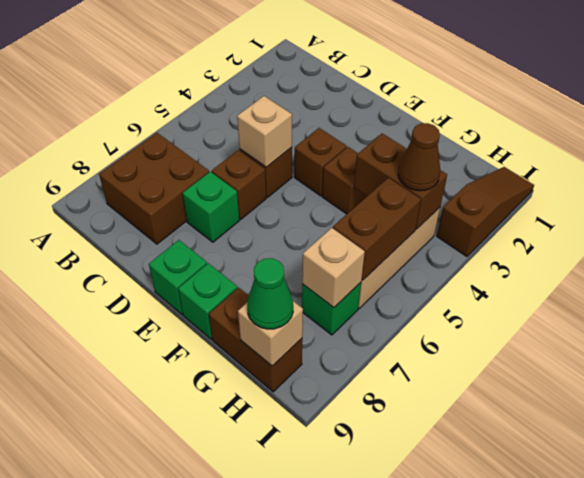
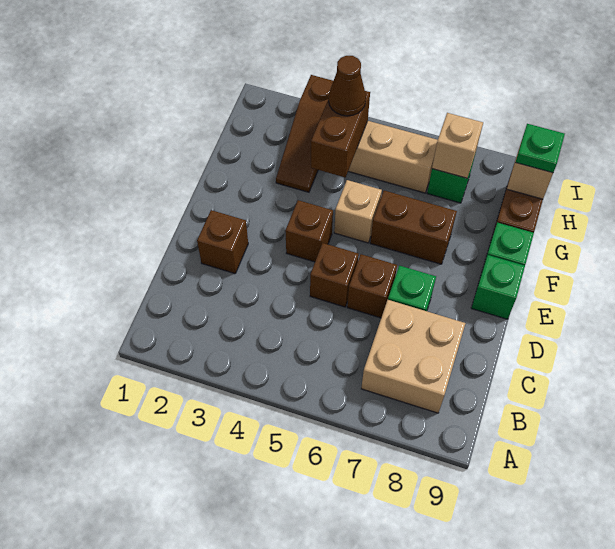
brown brick B7:C8 level 1 -> tan brick B7:C8 level 1
tan brick D5 level 2 -> tan brick F5 level 1
brown brick F4 level 1 -> brown brick D2 level 1
brown brick H5:H6 level 2 -> brown brick F6:F7 level 1
green cone H9 level 3 -> green plate H9 level 3
brown slope I1:I3 level 1 top 3 -> brown slope G3:I3 level 1 top I

